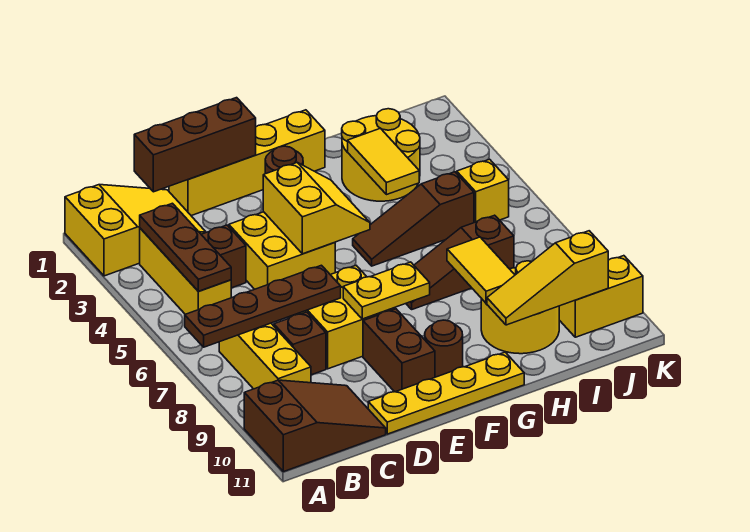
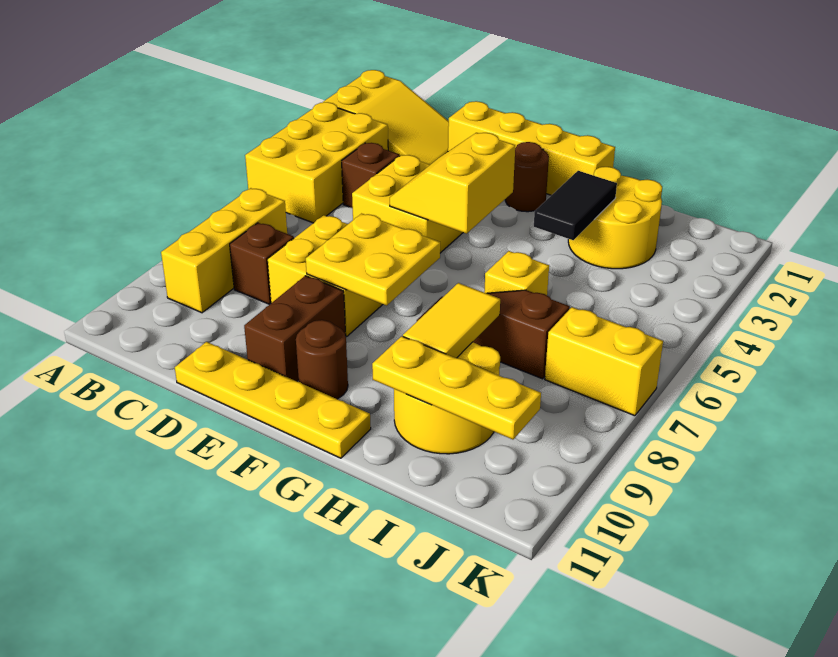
brown plate A7:D7 level 2 -> none
brown slope A10:C11 level 1 top A -> none
yellow brick B3:B5 level 1 -> yellow brick A3:B5 level 1
brown plate B3:B5 level 2 -> none
brown brick C1:E1 level 2 -> none
yellow slope E4:F5 level 2 top E -> yellow slope E4:F5 level 2 top F
yellow plate E8:F8 level 2 -> yellow plate E7:F8 level 2
brown slope G5:I5 level 1 top I -> none
yellow tile H3:H4 level 2 -> black tile H3:H4 level 2
yellow slope H10:J10 level 2 top J -> yellow plate H10:J10 level 2
yellow brick J5 level 1 -> yellow brick H6 level 1
yellow brick J10:K10 level 1 -> yellow brick J7:K7 level 1

